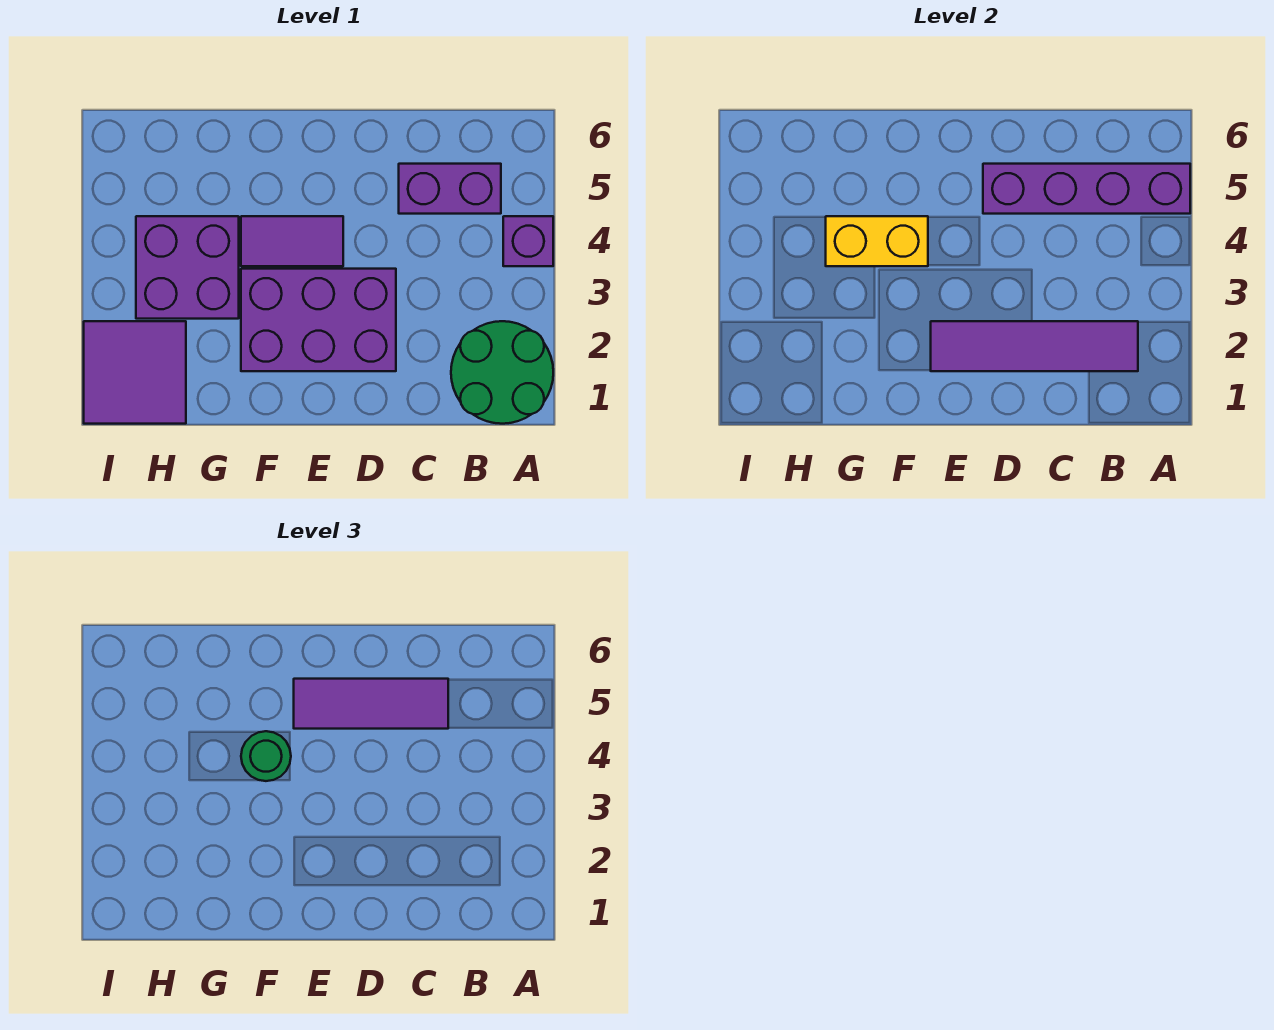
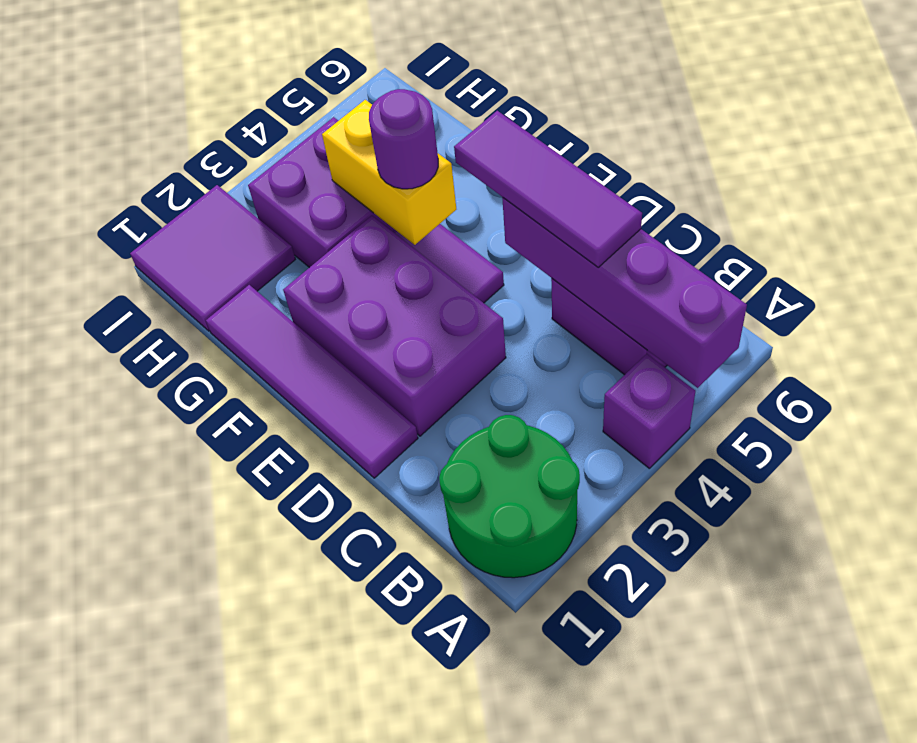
purple tile B2:E2 level 2 -> purple tile D1:G1 level 1
green round brick F4 level 3 -> purple round brick F4 level 3

